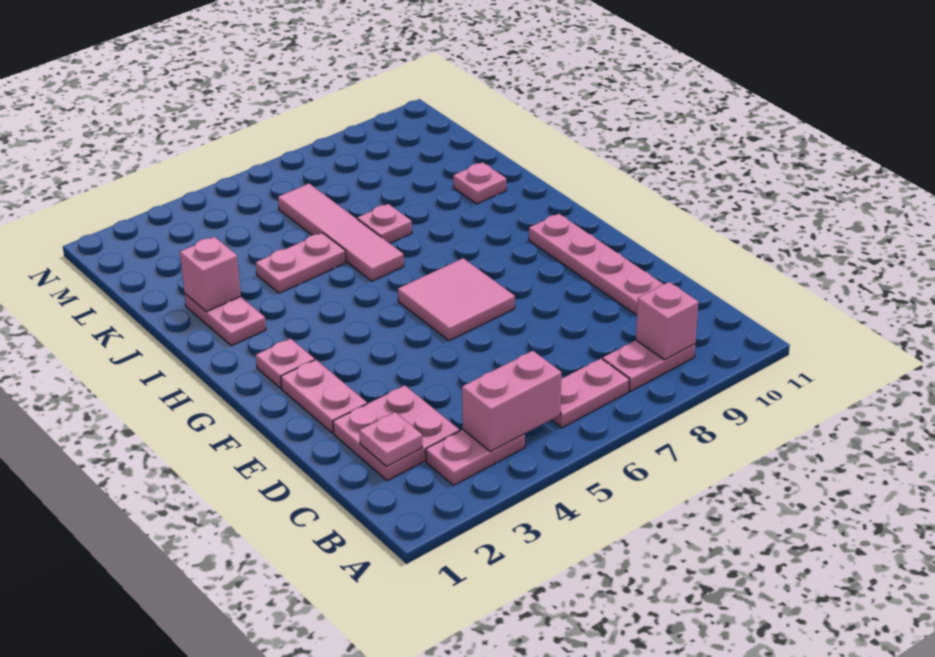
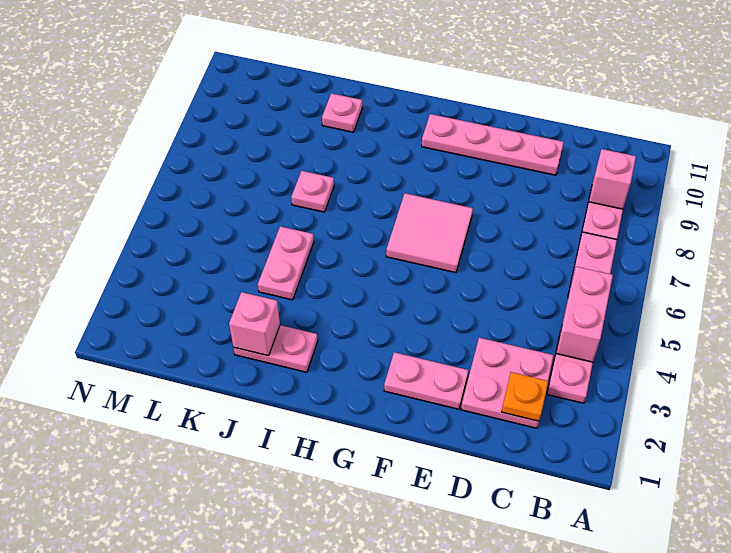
pink plate C2 level 2 -> orange plate C2 level 2
pink plate G2 level 1 -> none
pink tile I6:L6 level 1 -> none

